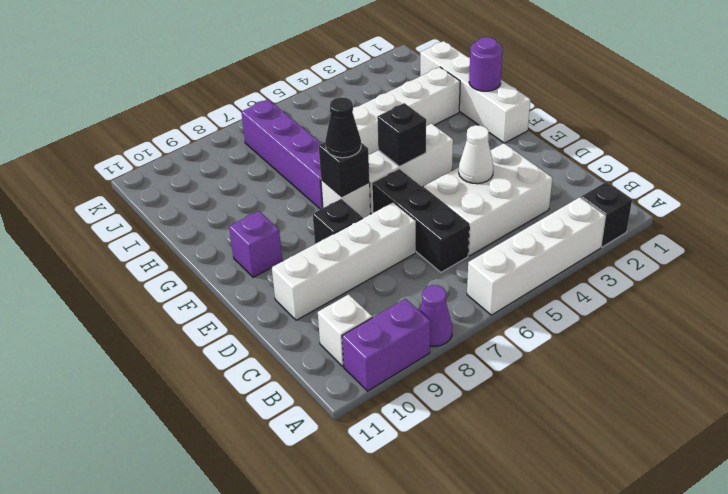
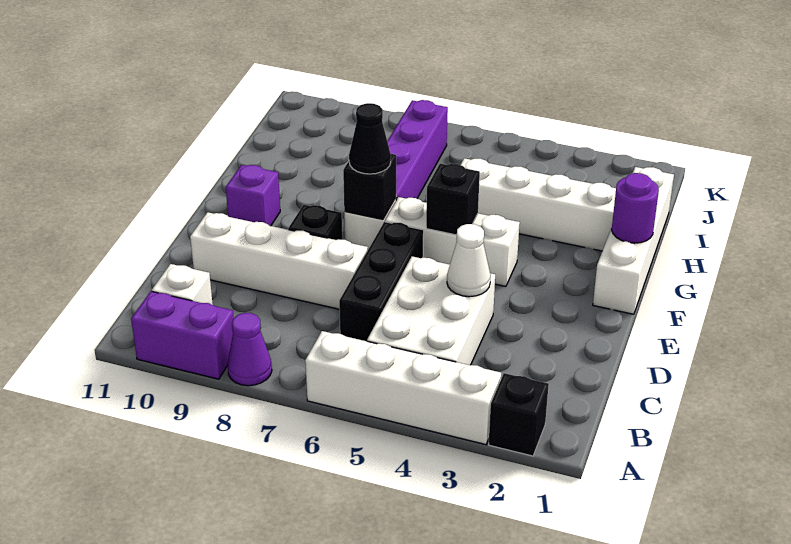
white brick C3:D5 level 1 -> white brick B4:D5 level 1

